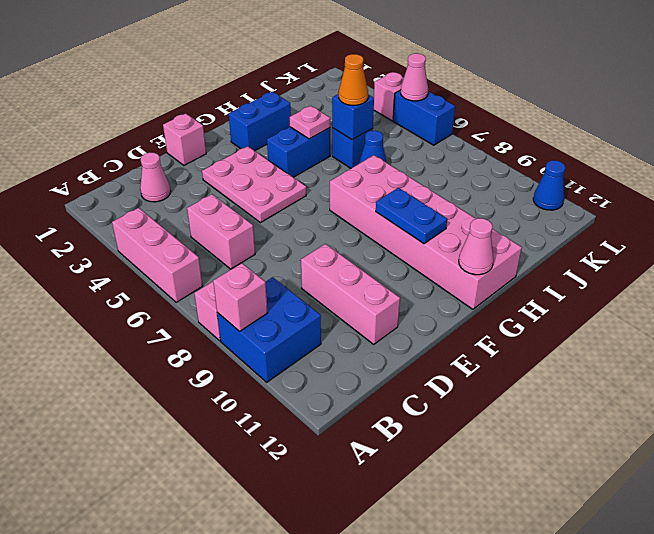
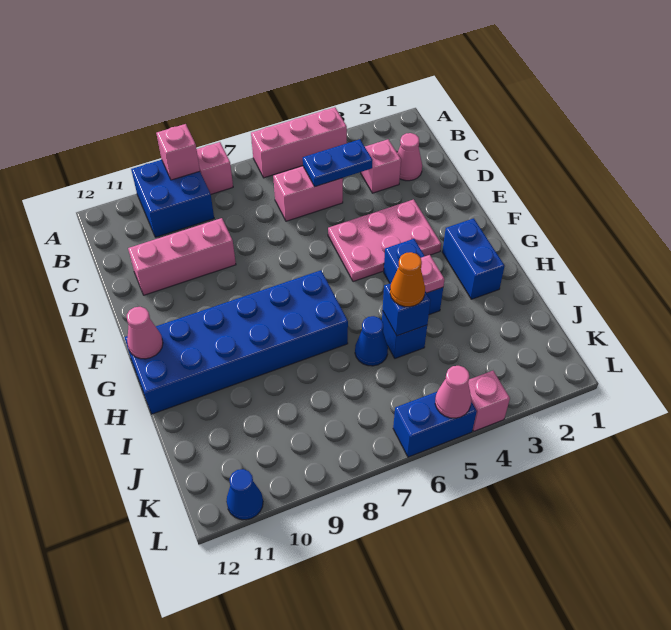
pink brick E1 level 1 -> pink brick C3 level 1
pink brick G7:H12 level 1 -> blue brick G7:H12 level 1
blue plate G9:G10 level 2 -> blue plate C4:C5 level 2

